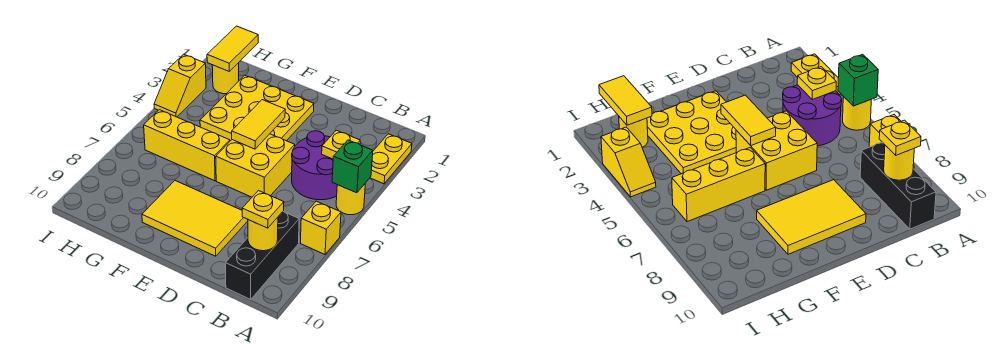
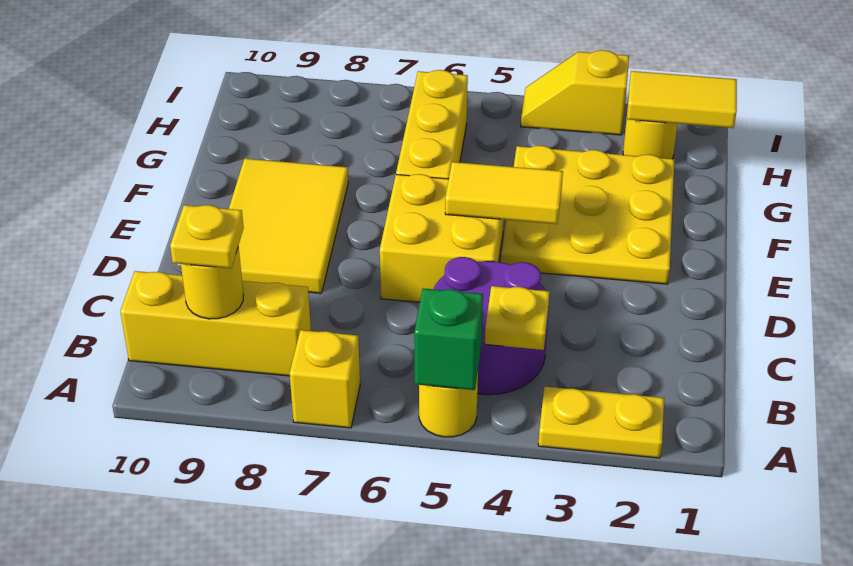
black brick B8:B10 level 1 -> yellow brick B8:B10 level 1

